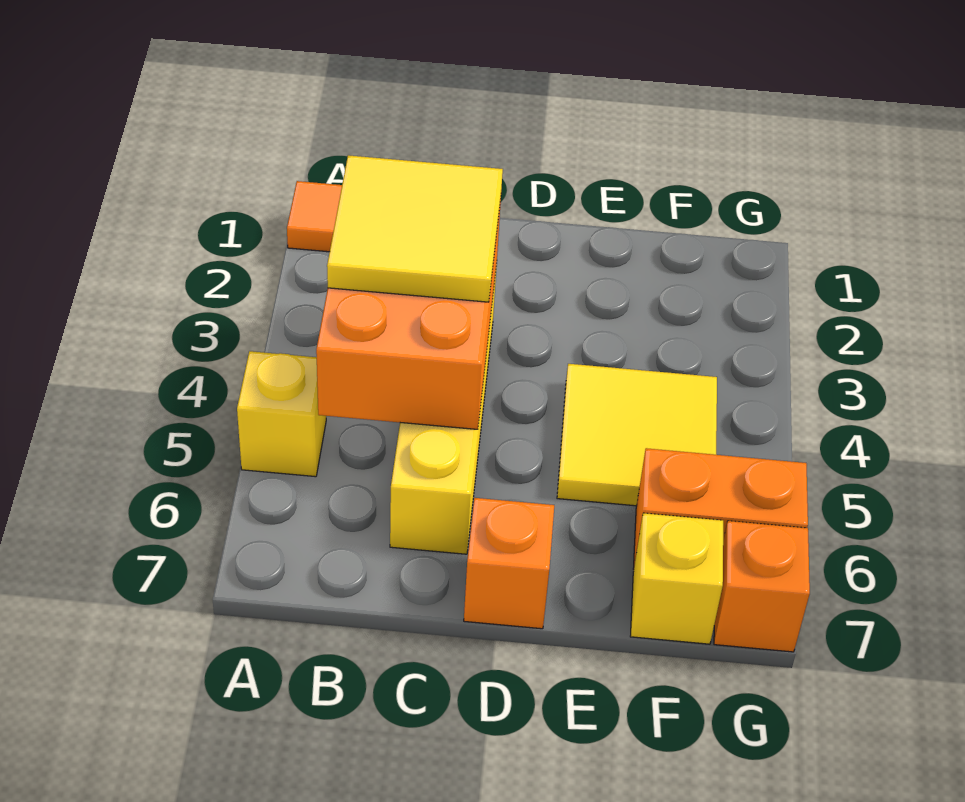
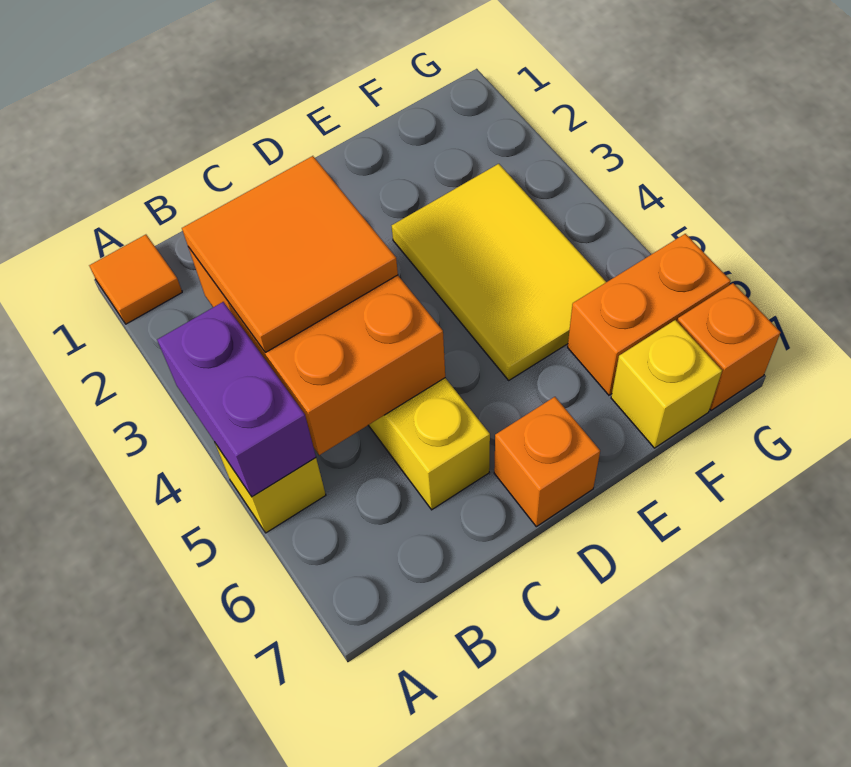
none -> purple brick A4:A5 level 2
yellow tile B3:C4 level 3 -> orange tile B3:C4 level 3
yellow tile E4:F5 level 1 -> yellow tile E3:F5 level 1

